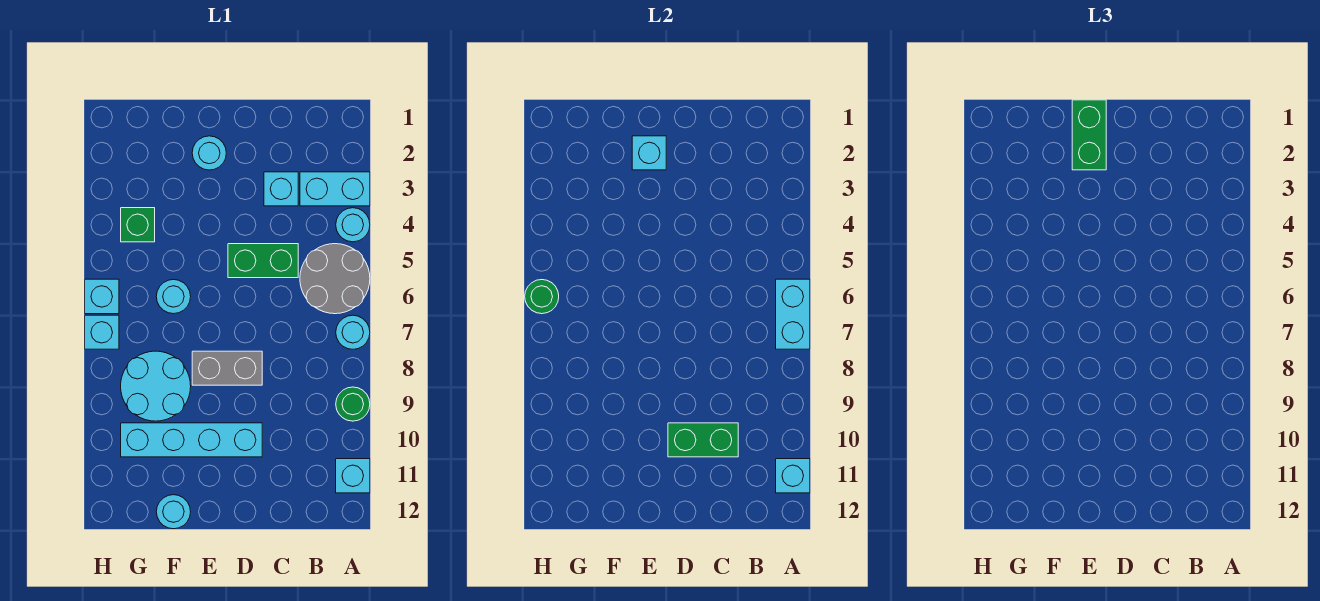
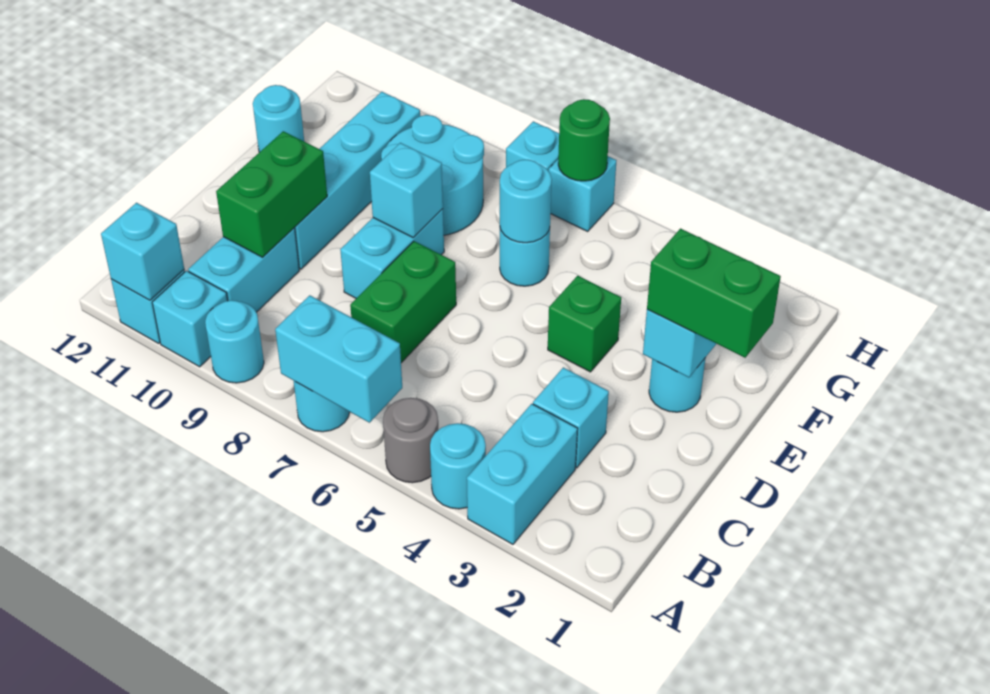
grey round brick A5:B6 level 1 -> grey round brick A5 level 1
green round brick A9 level 1 -> cyan round brick A9 level 1
none -> cyan brick A10 level 1
none -> cyan brick B10:C10 level 1
green brick C5:D5 level 1 -> green brick C7:D7 level 1
grey brick D8:E8 level 1 -> cyan brick D8:E8 level 1
none -> cyan brick E8 level 2
none -> cyan round brick F6 level 2
green brick G4 level 1 -> green brick E4 level 1

